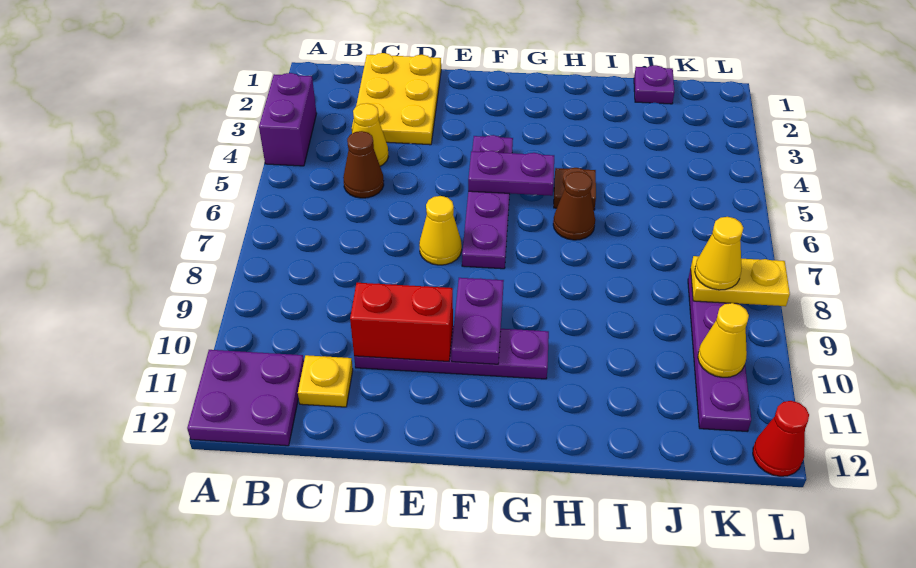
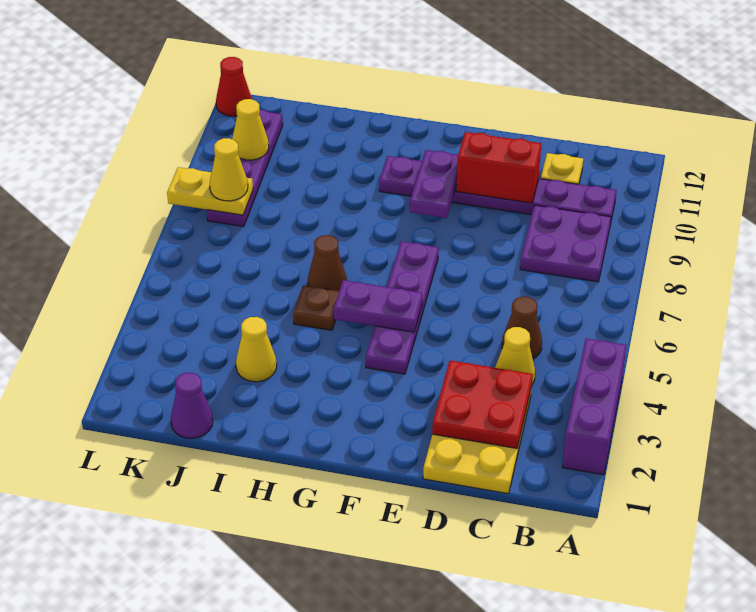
purple brick A3:A4 level 1 -> purple brick A2:A4 level 1
purple plate A11:B12 level 1 -> purple plate B8:C9 level 1
none -> red plate C2:D3 level 2
purple plate D10:G10 level 1 -> purple plate B10:G10 level 1
yellow cone E7 level 1 -> yellow cone I3 level 1
purple plate J1 level 1 -> purple cone J1 level 1

